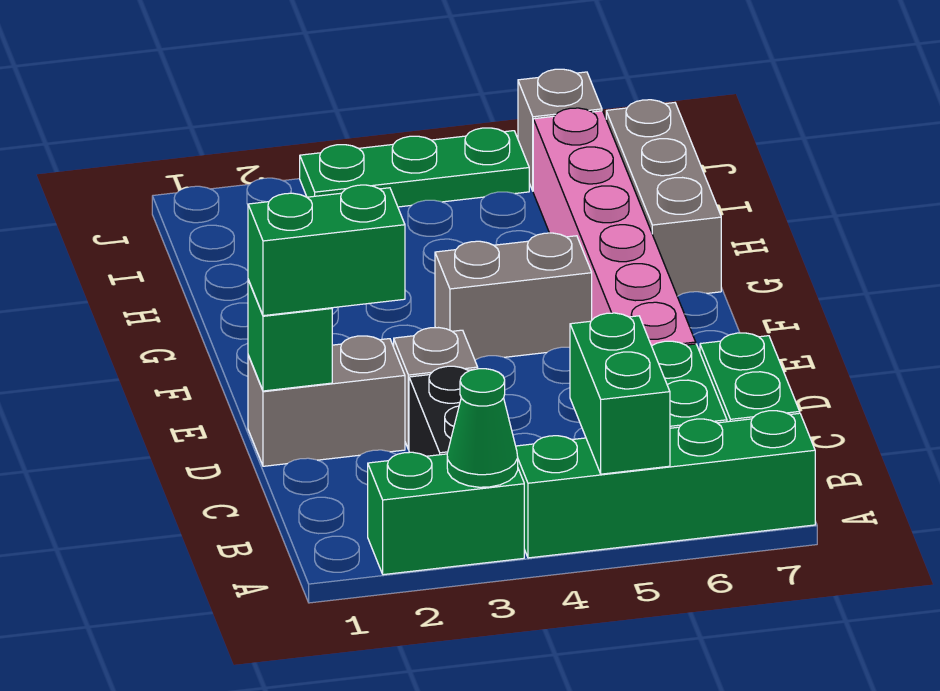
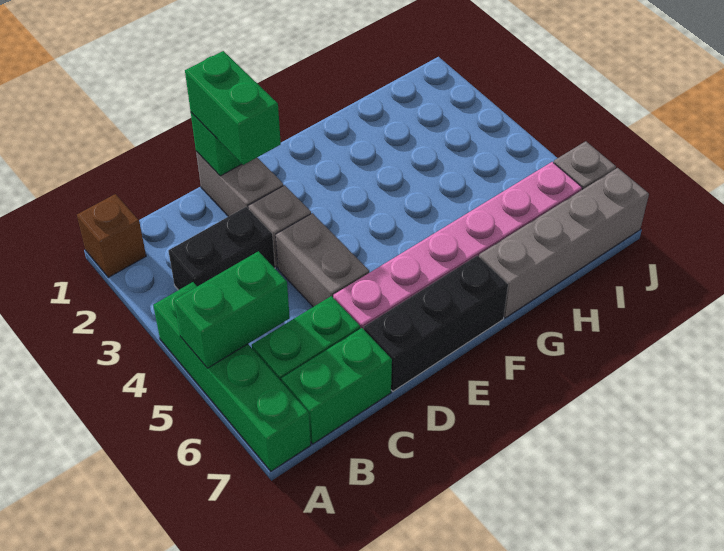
none -> brown brick A1 level 1
green brick A2:A3 level 1 -> none
green cone A3 level 2 -> none
none -> black brick D7:F7 level 1
grey brick F4:F5 level 1 -> grey brick D4:D5 level 1
grey brick G7:I7 level 1 -> grey brick G7:J7 level 1
green plate J3:J5 level 1 -> none

